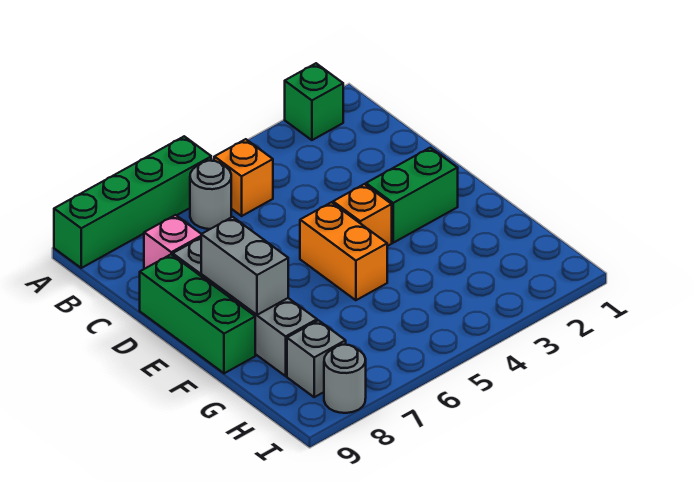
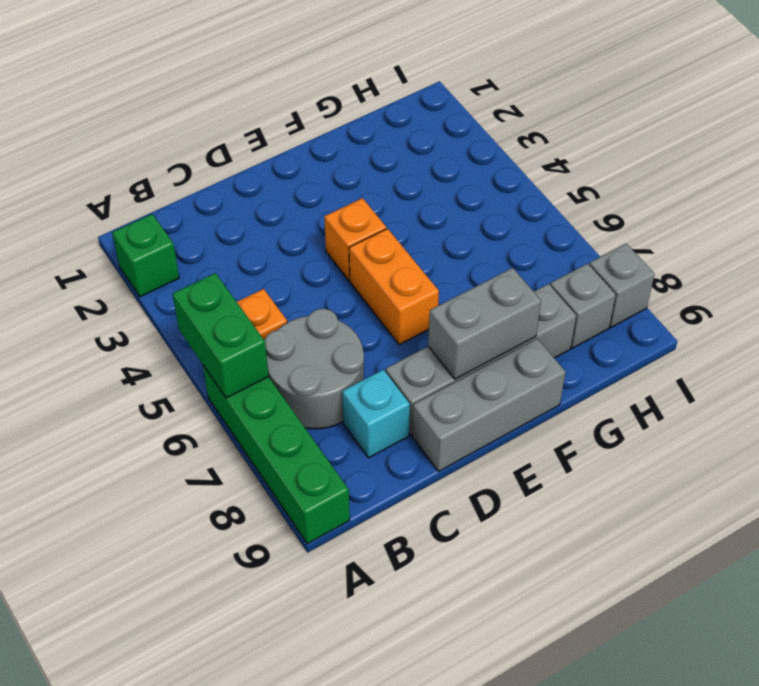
grey round brick B6 level 1 -> grey round brick B6:C7 level 1
pink brick C8 level 1 -> cyan brick C8 level 1
green brick D9:F9 level 1 -> grey brick D9:F9 level 1
green brick E2:E3 level 1 -> green brick A5:A6 level 2
orange brick E5:F5 level 1 -> orange brick E5:E6 level 1
grey round brick I8 level 1 -> grey brick I8 level 1

